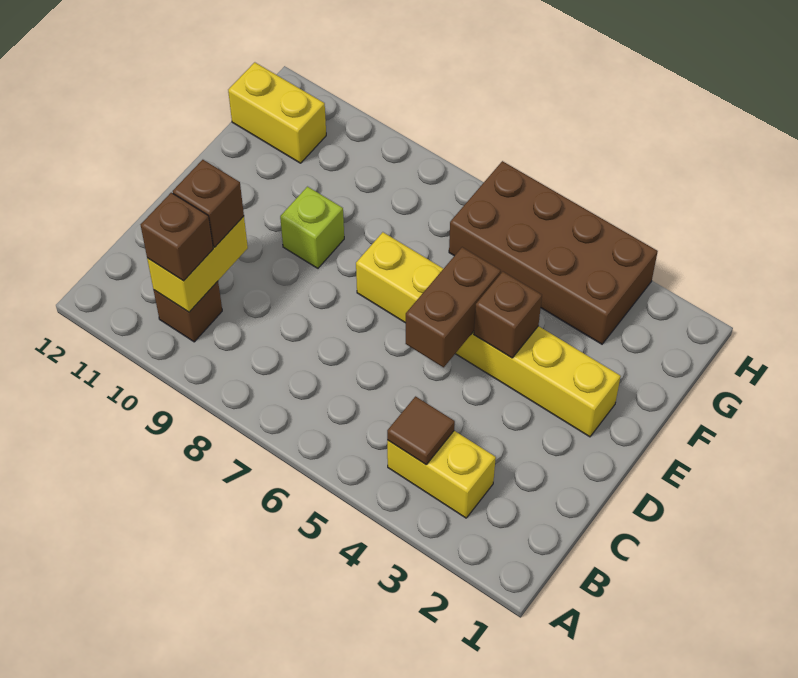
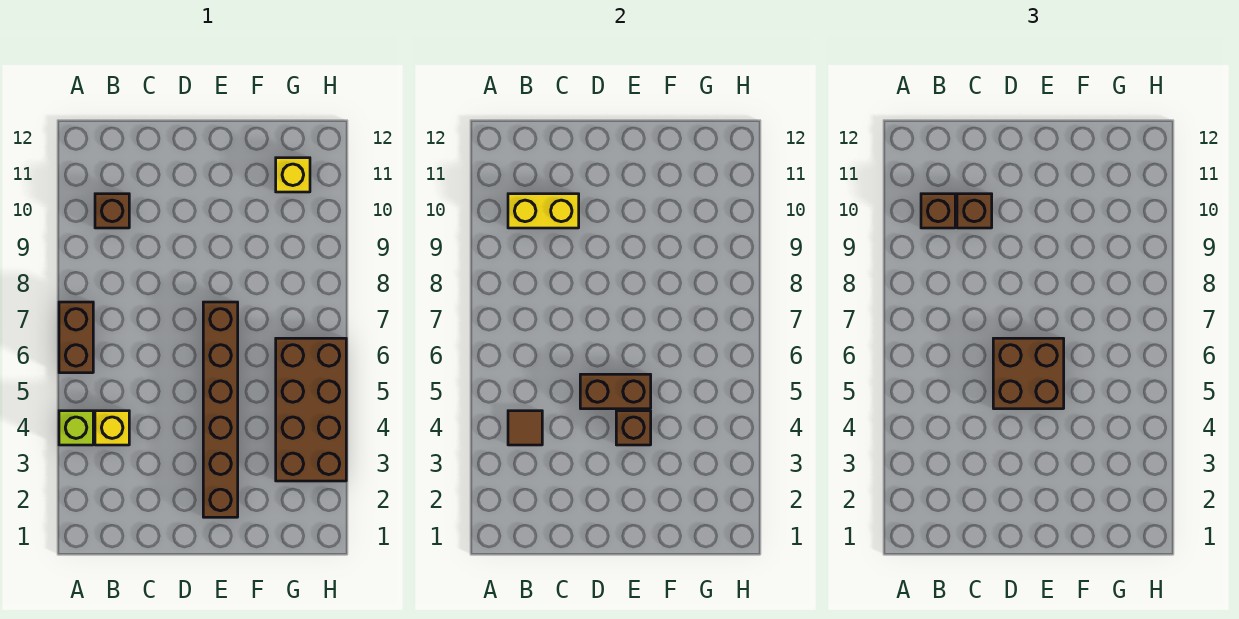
none -> brown brick A6:A7 level 1
yellow brick B3:B4 level 1 -> yellow brick B4 level 1
none -> brown brick D5:E6 level 3
yellow brick E2:E7 level 1 -> brown brick E2:E7 level 1
lime brick E9 level 1 -> lime brick A4 level 1
yellow brick G11:G12 level 1 -> yellow brick G11 level 1

